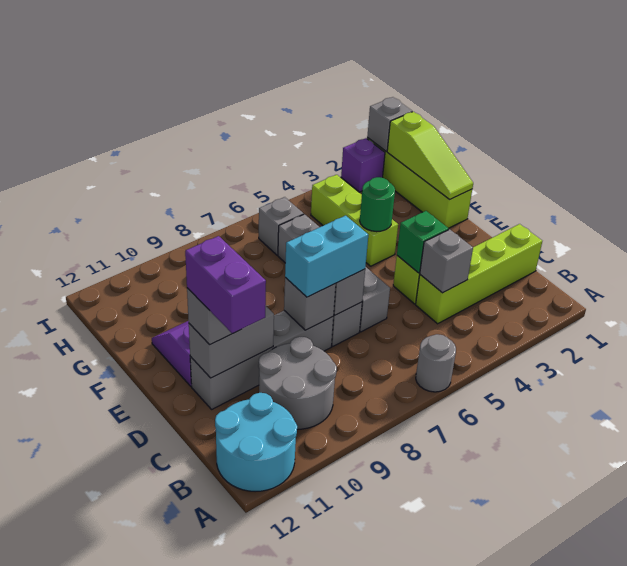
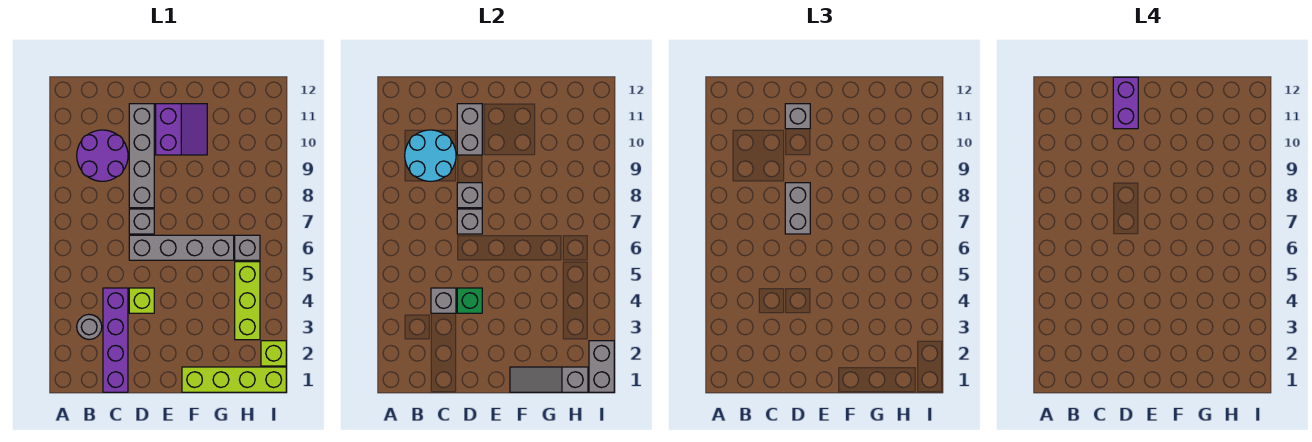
grey round brick A6 level 1 -> grey round brick B3 level 1
cyan round brick A11:B12 level 1 -> cyan round brick B9:C10 level 2
grey round brick B9:C10 level 1 -> purple round brick B9:C10 level 1
lime brick C1:C4 level 1 -> purple brick C1:C4 level 1
purple brick C11:D11 level 4 -> purple brick D11:D12 level 4
cyan brick D7:D8 level 3 -> grey brick D7:D8 level 3
lime slope F1:H1 level 2 top H -> grey slope F1:H1 level 2 top H
lime brick F4:H4 level 1 -> lime brick H3:H5 level 1
green round brick F4 level 2 -> none
grey brick I1 level 2 -> grey brick I1:I2 level 2
purple brick I2 level 1 -> lime brick I2 level 1

